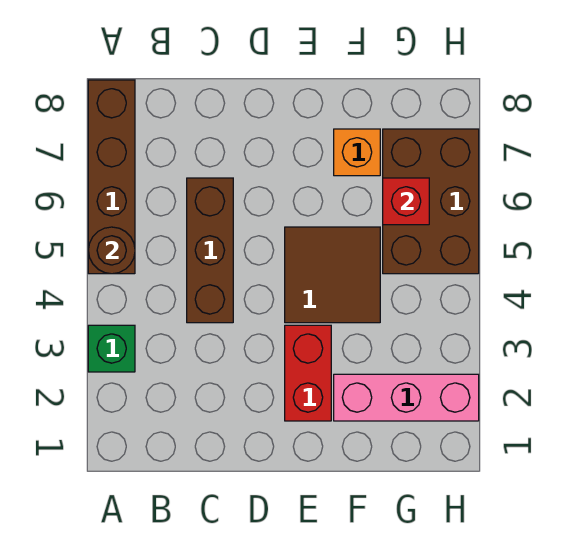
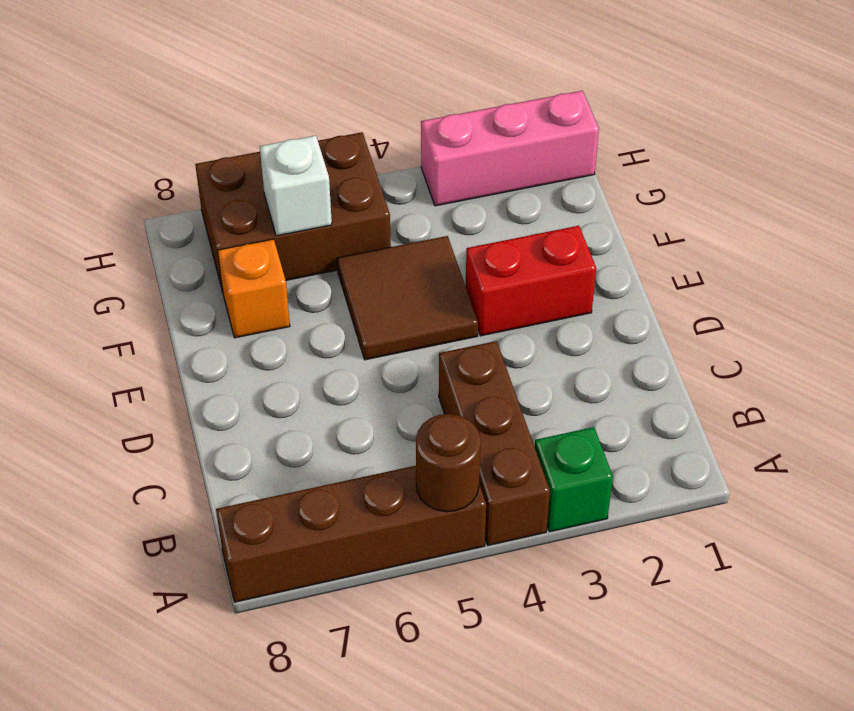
brown brick C4:C6 level 1 -> brown brick A4:C4 level 1
pink brick F2:H2 level 1 -> pink brick H1:H3 level 1
red brick G6 level 2 -> white brick G6 level 2

